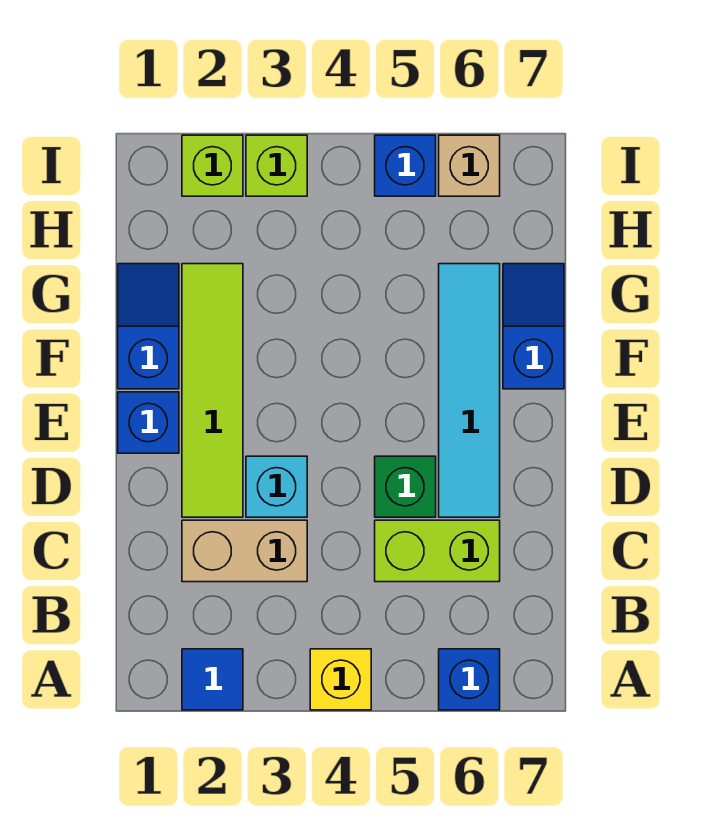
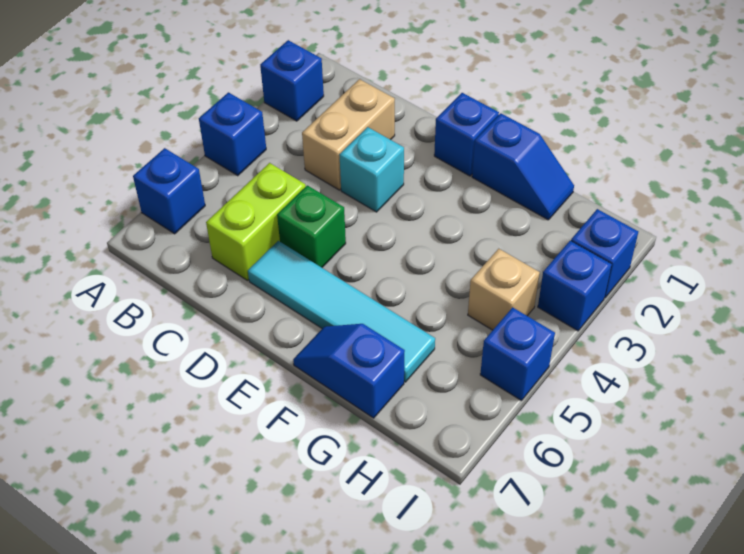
blue tile A2 level 1 -> blue brick A2 level 1
yellow brick A4 level 1 -> blue brick A4 level 1
lime tile D2:G2 level 1 -> none
blue slope F7:G7 level 1 top F -> blue slope F7:G7 level 1 top G
lime brick I2 level 1 -> blue brick I2 level 1
lime brick I3 level 1 -> blue brick I3 level 1
tan brick I6 level 1 -> tan brick H4 level 1

